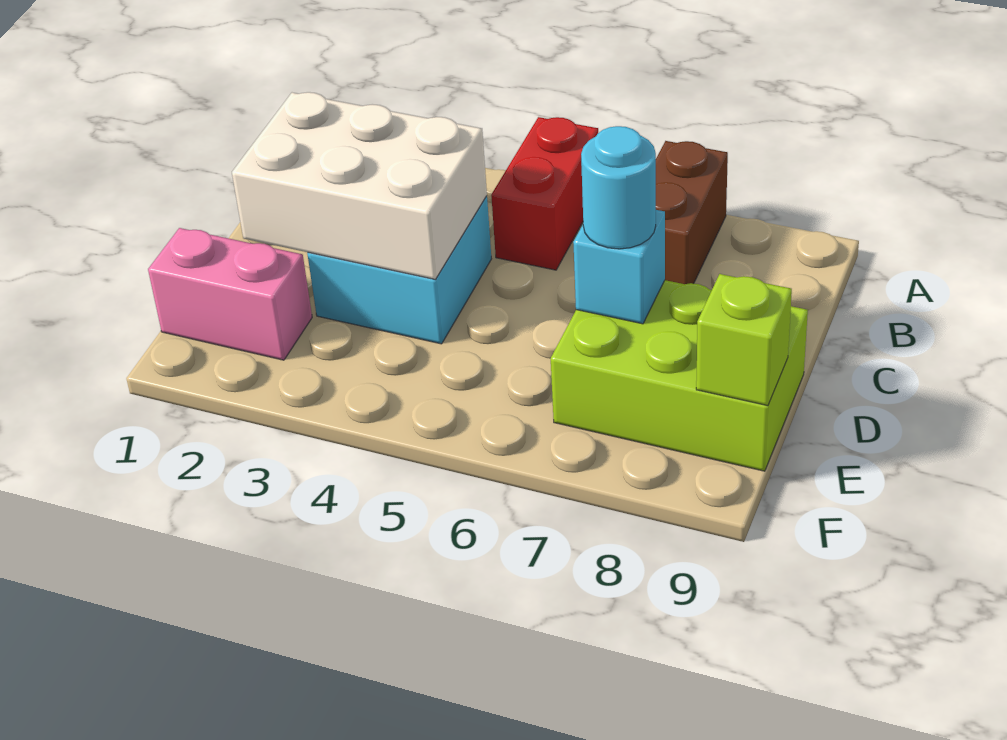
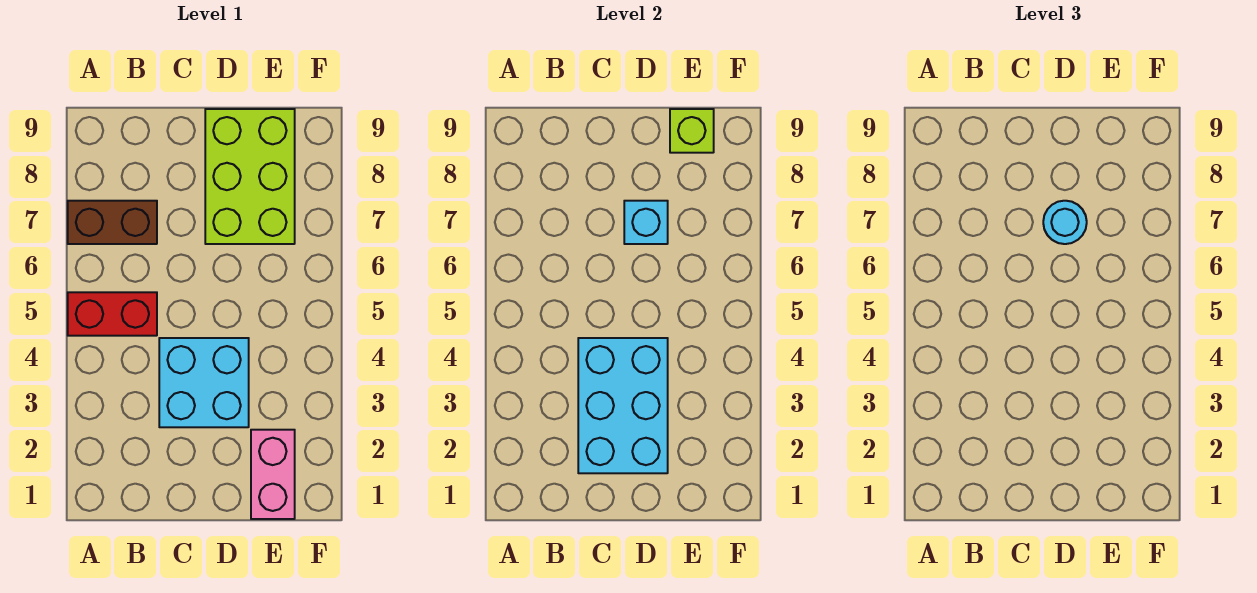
white brick C2:D4 level 2 -> cyan brick C2:D4 level 2

